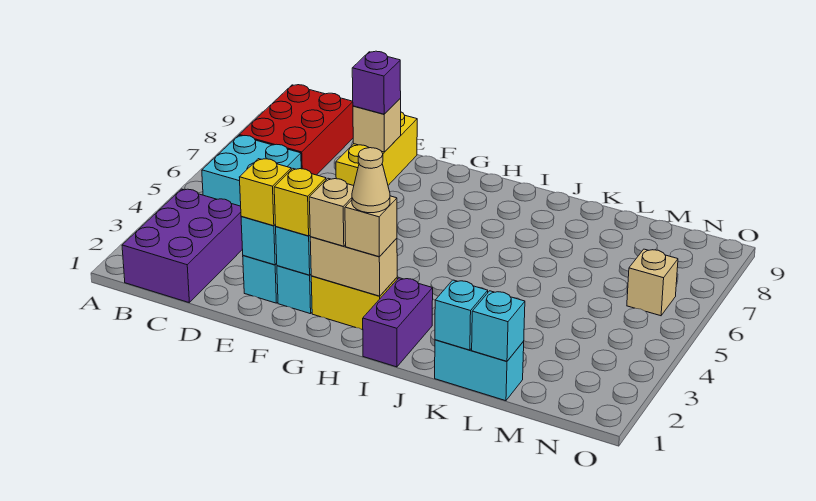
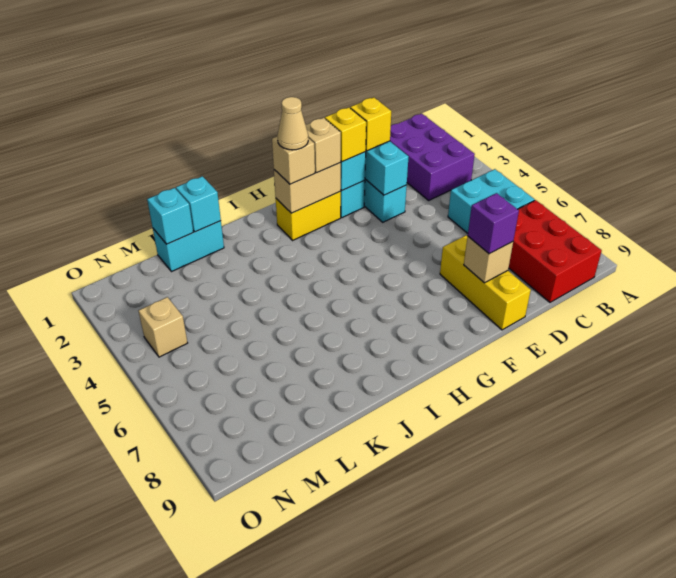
purple brick I1:I2 level 1 -> none
tan brick N6 level 1 -> tan brick N4 level 1

